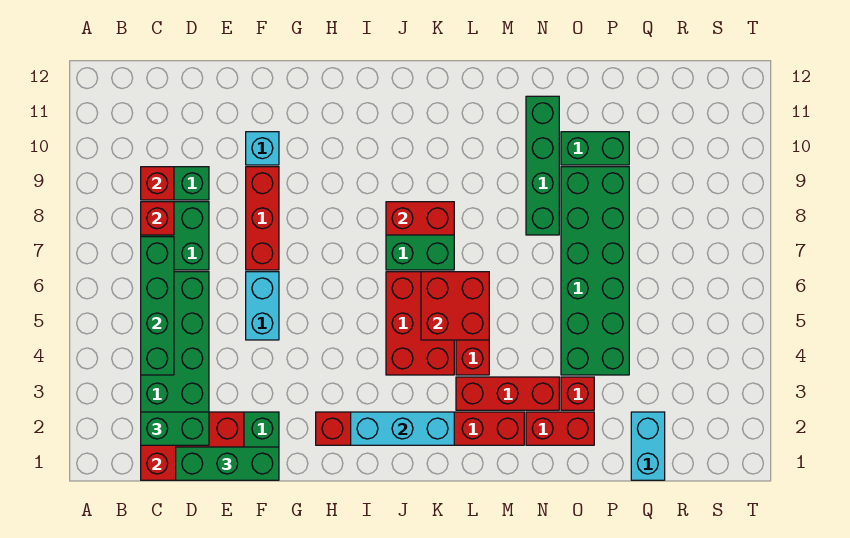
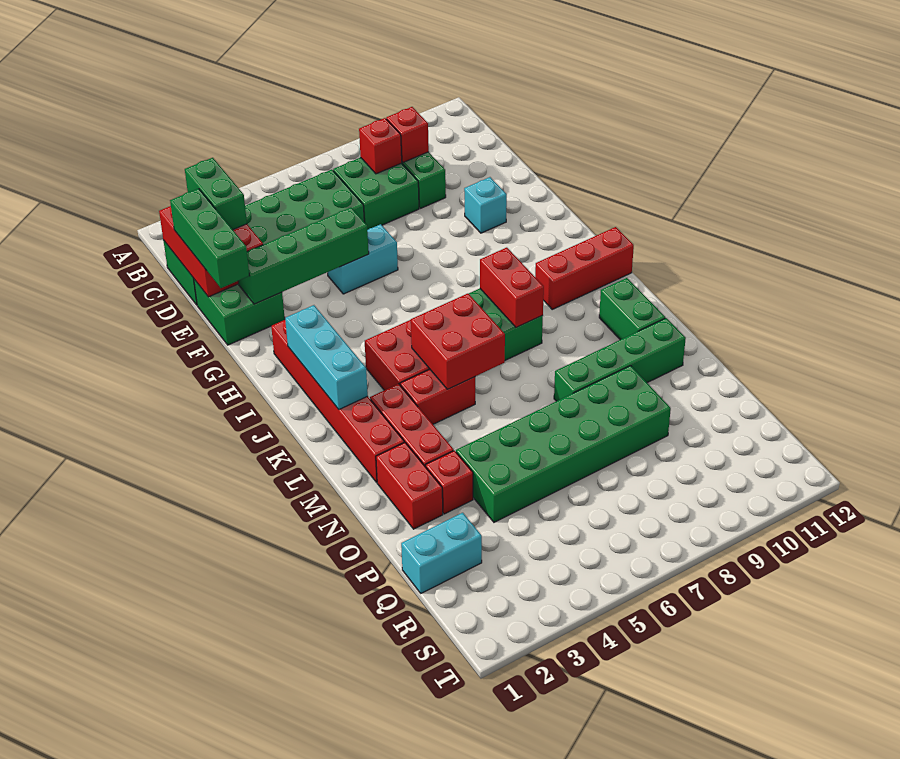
green brick C4:C7 level 2 -> green brick F2:F5 level 2
red brick F7:F9 level 1 -> red brick J10:J12 level 1
green brick O10:P10 level 1 -> green brick L11:M11 level 1

